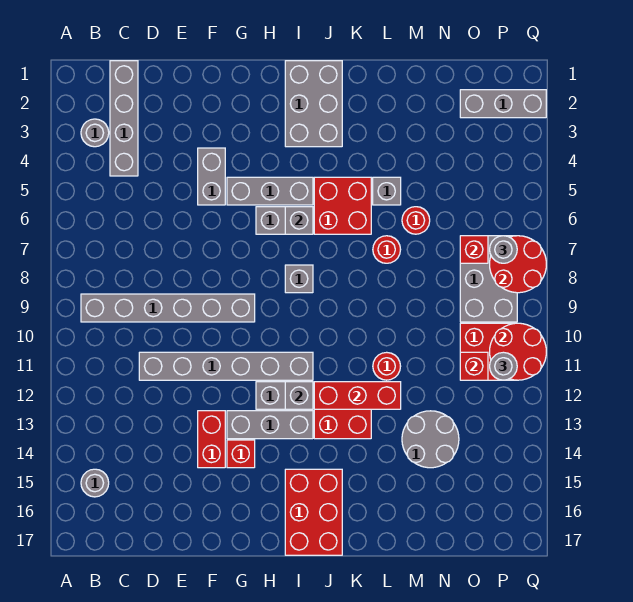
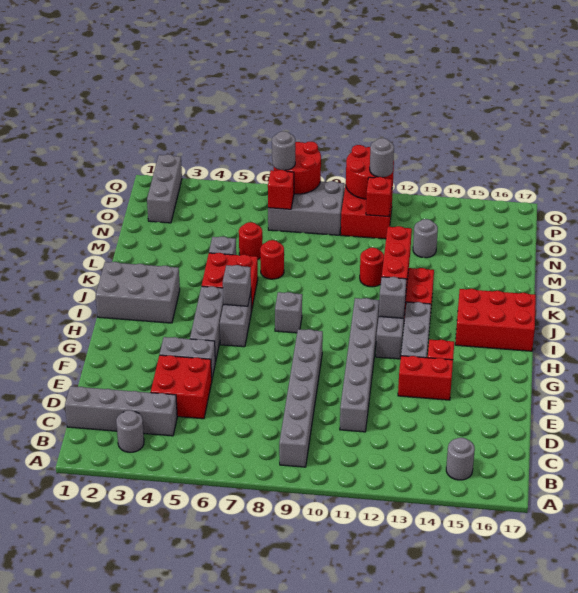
none -> red brick D4:E5 level 1
grey round brick M13:N14 level 1 -> grey round brick N13 level 1

